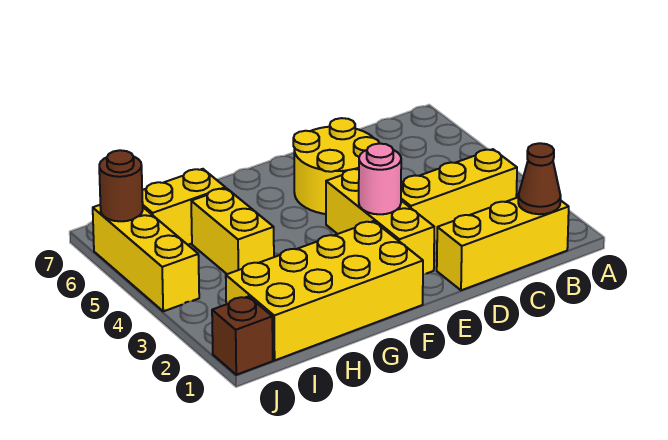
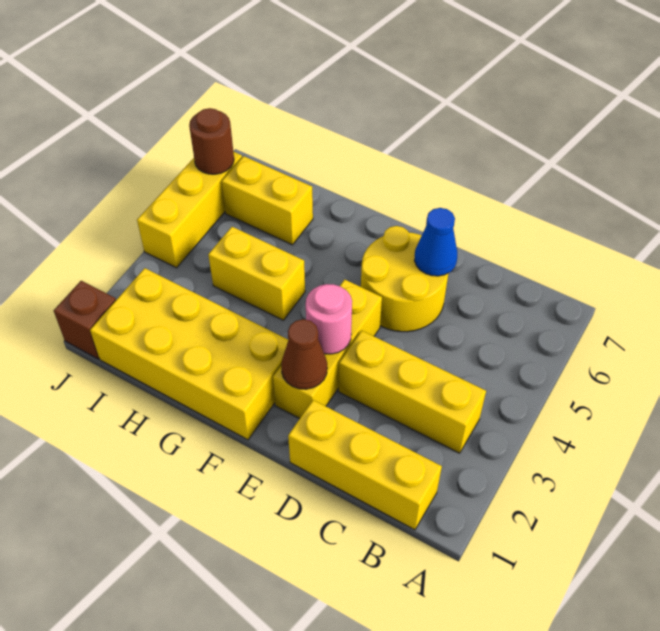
brown cone B1 level 2 -> brown cone E2 level 2
none -> blue cone D6 level 2
yellow brick H4:H5 level 1 -> yellow brick G4:H4 level 1

